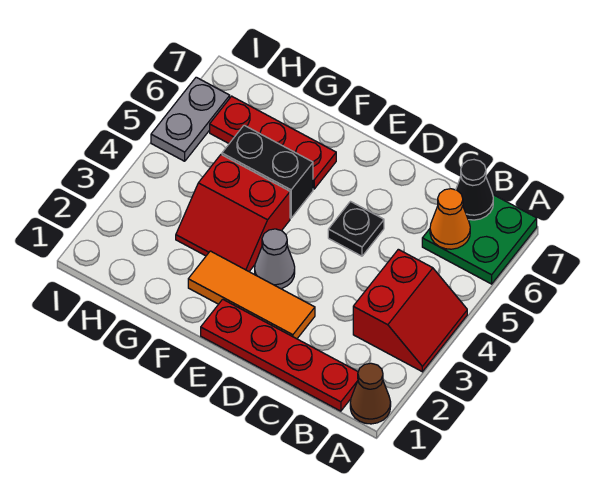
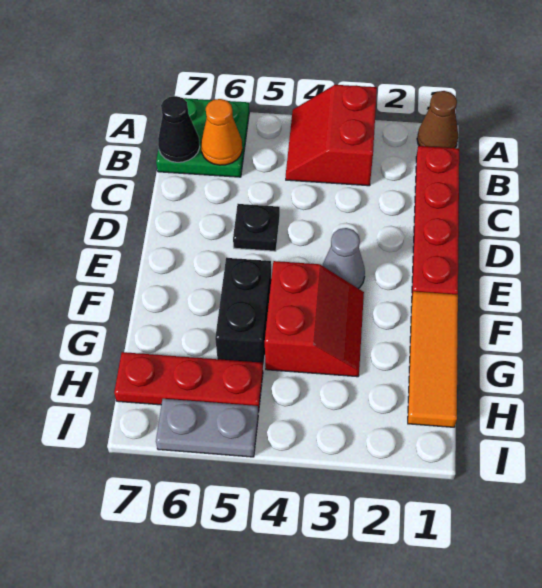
red slope A3:B4 level 1 top B -> red slope A3:B4 level 1 top 3
orange tile D2:F2 level 1 -> orange tile F1:H1 level 1
red plate F6:H6 level 1 -> red plate H5:H7 level 1

